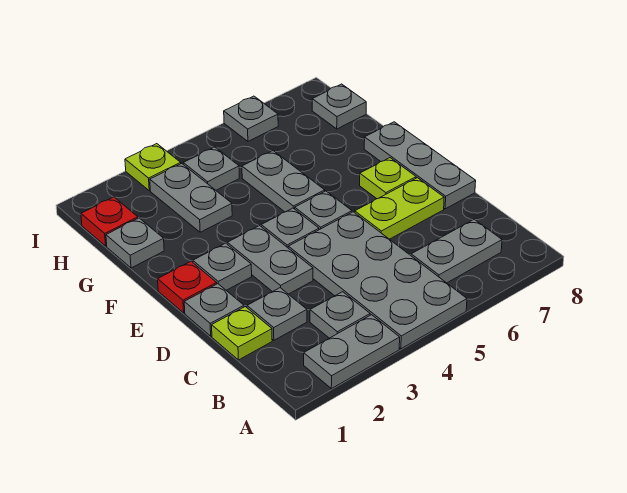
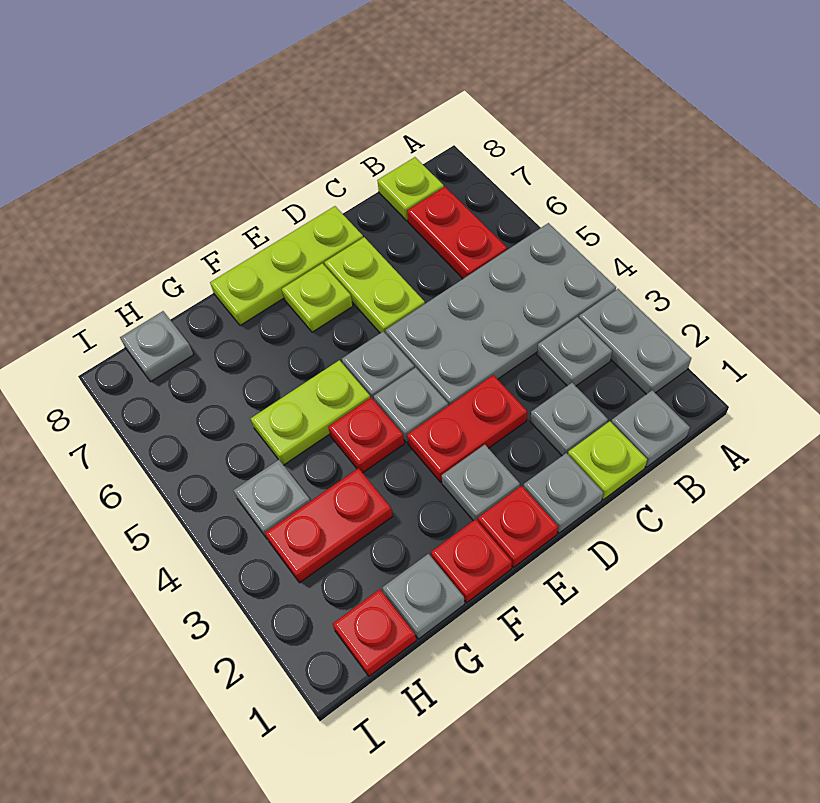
grey plate B6:B7 level 1 -> red plate B6:B7 level 1
grey plate D3:E3 level 1 -> red plate D3:E3 level 1
grey plate D8:F8 level 1 -> lime plate D8:F8 level 1
none -> red plate F1 level 1
none -> red plate F4 level 1
grey plate F5:G5 level 1 -> lime plate F5:G5 level 1
grey plate G3:H3 level 1 -> red plate G3:H3 level 1
lime plate I3 level 1 -> lime plate B8 level 1
grey plate I6 level 1 -> grey plate B1 level 1

